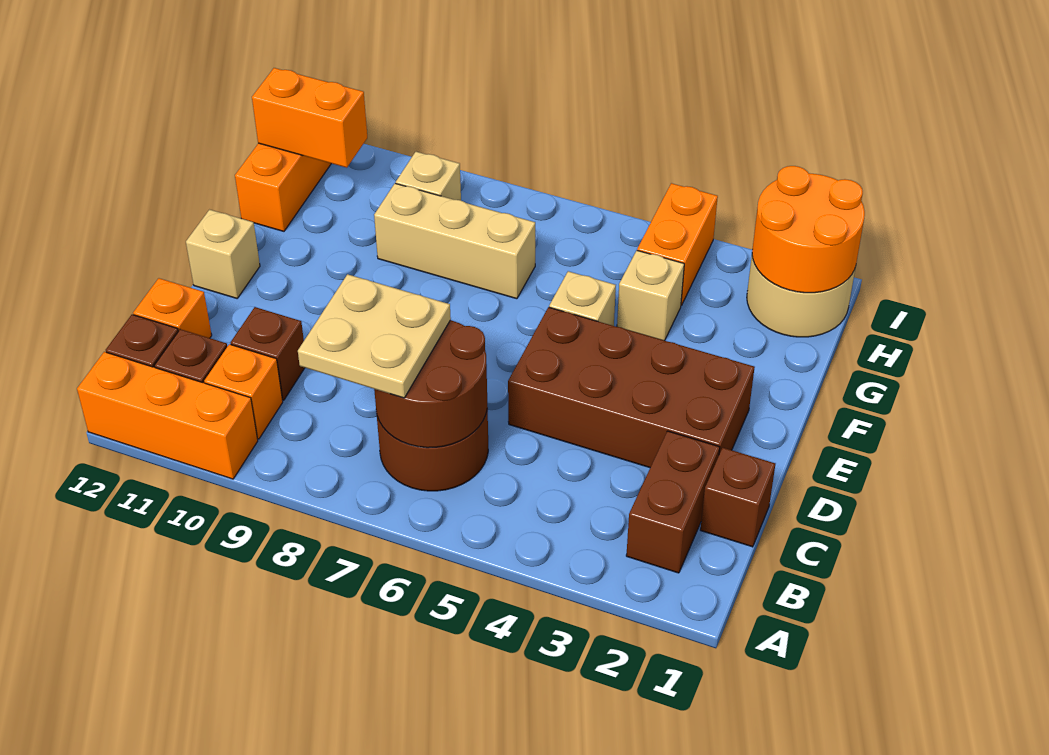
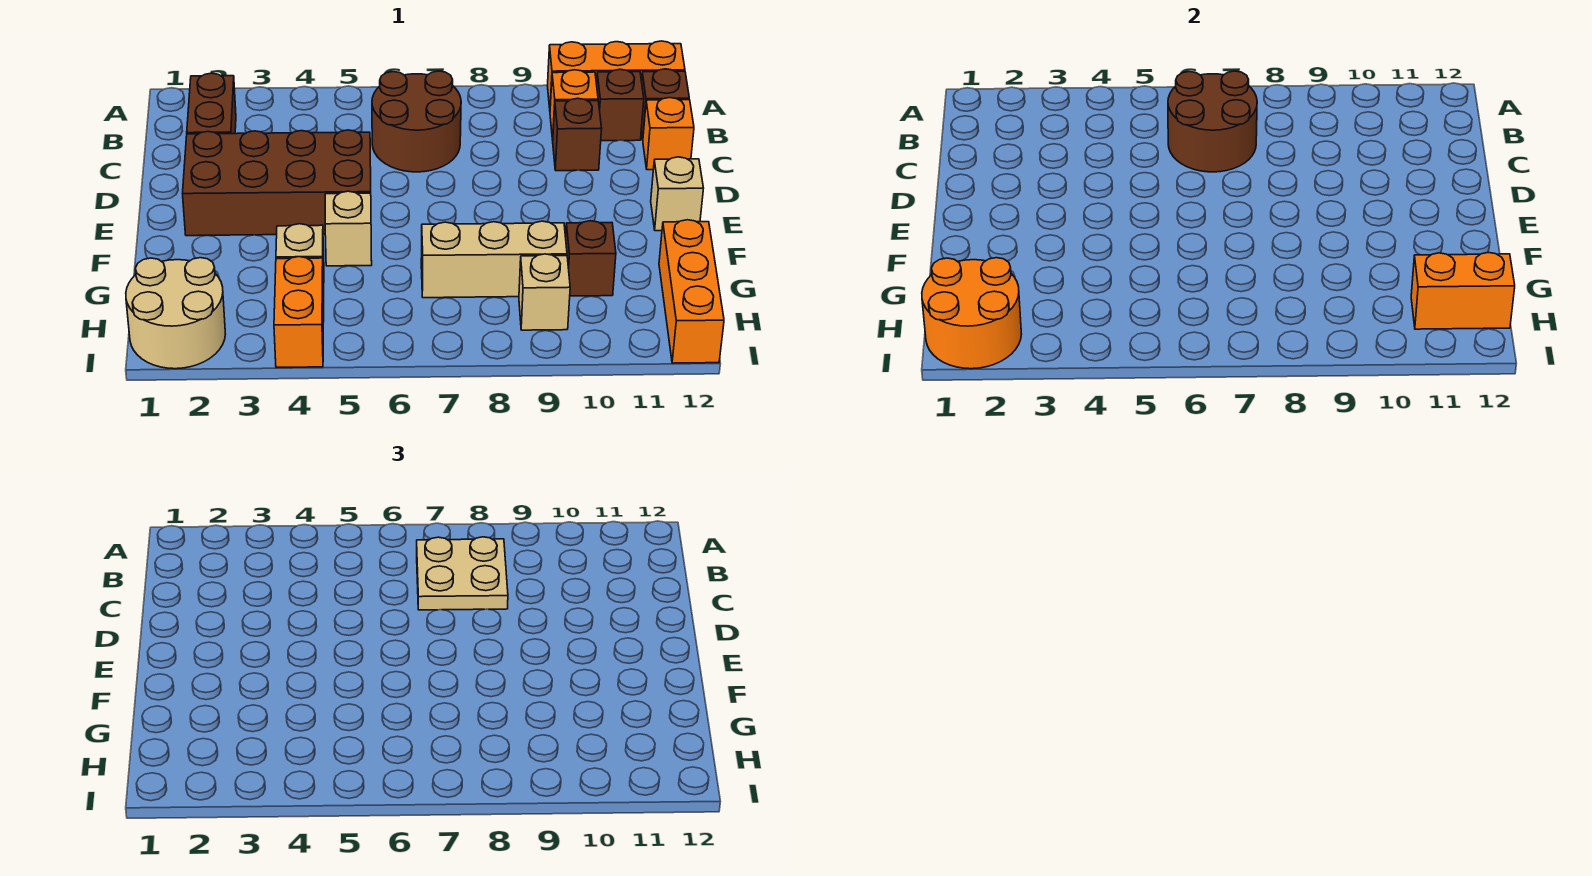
brown brick C1 level 1 -> brown brick G10 level 1

